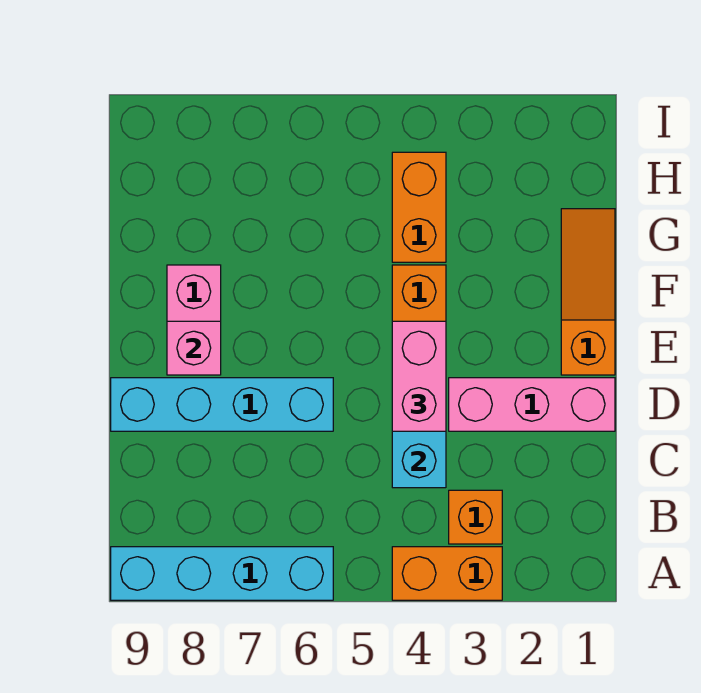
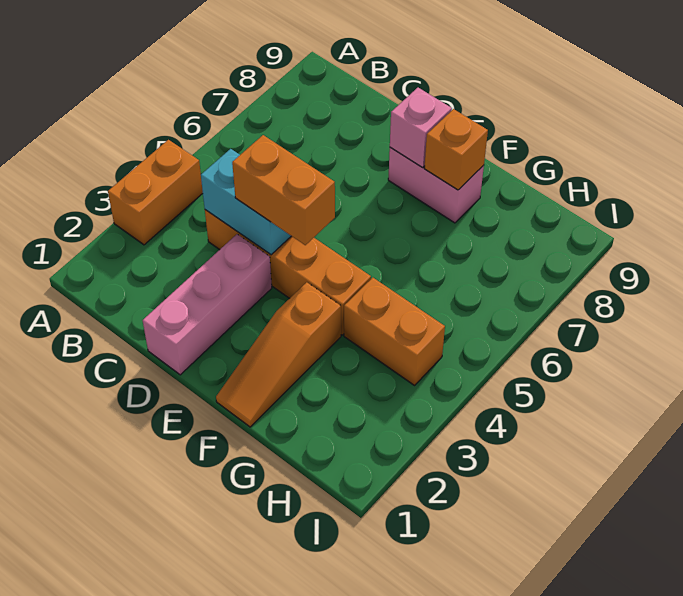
cyan brick A6:A9 level 1 -> none
orange brick B3 level 1 -> orange brick F8 level 2
pink brick D4:E4 level 3 -> orange brick D4:E4 level 3
cyan brick D6:D9 level 1 -> none
orange slope E1:G1 level 1 top E -> orange slope F1:F3 level 1 top 3

